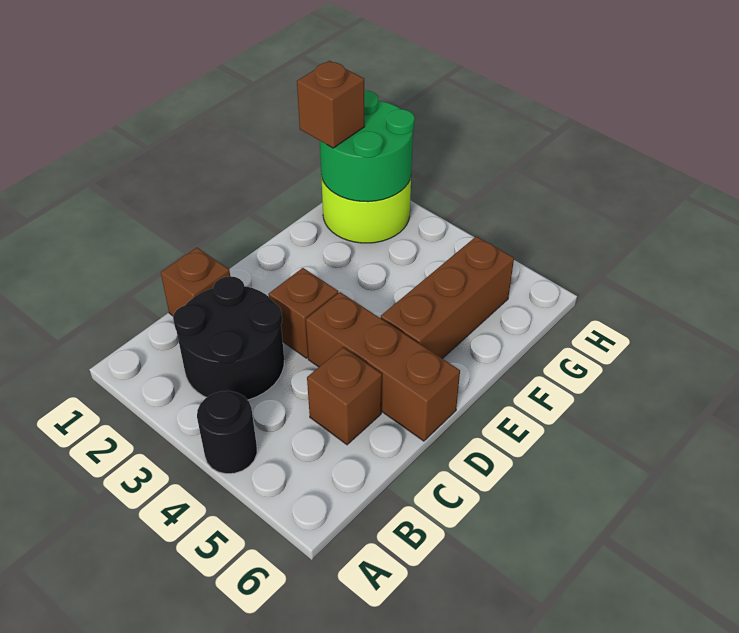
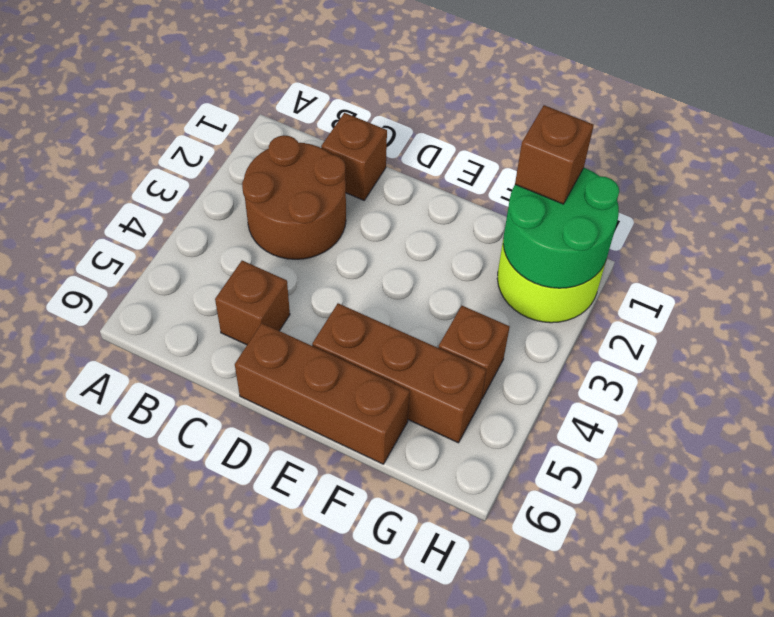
black round brick A4 level 1 -> none
black round brick B2:C3 level 1 -> brown round brick B2:C3 level 1
brown brick D3 level 1 -> brown brick G4 level 1
brown brick D4:D6 level 1 -> brown brick D6:F6 level 1

